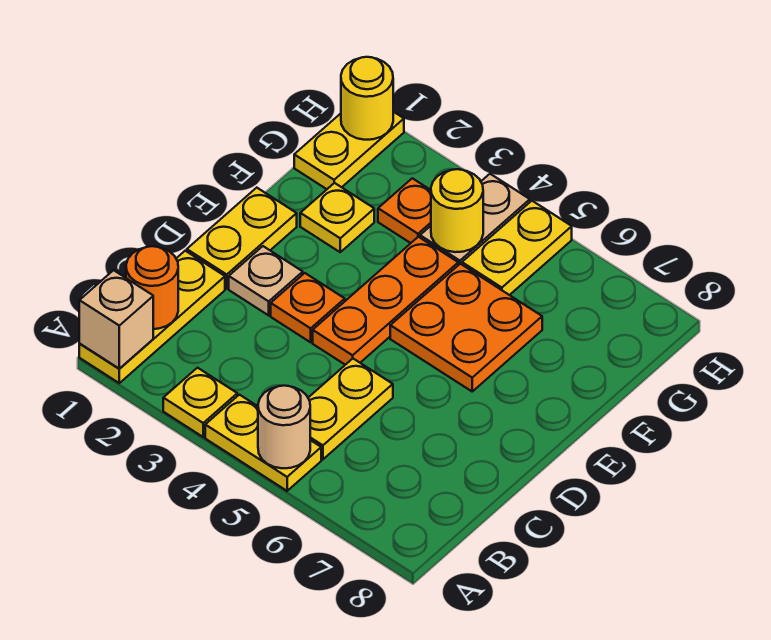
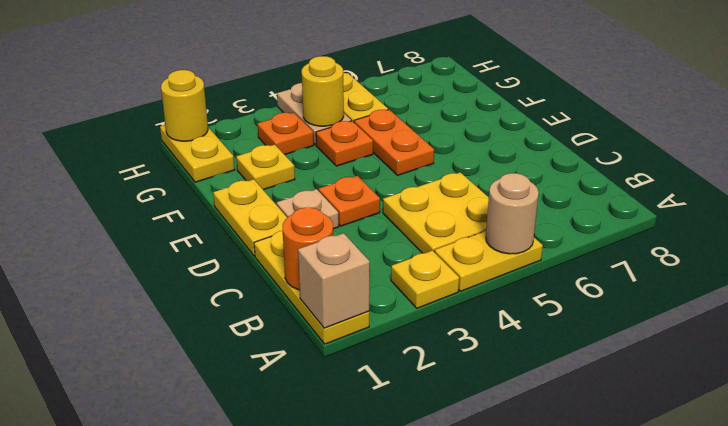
yellow plate B5:C5 level 1 -> yellow plate B4:C5 level 1
orange plate D4:F4 level 1 -> orange plate F4 level 1
orange plate E5:F6 level 1 -> orange plate E5:F5 level 1

